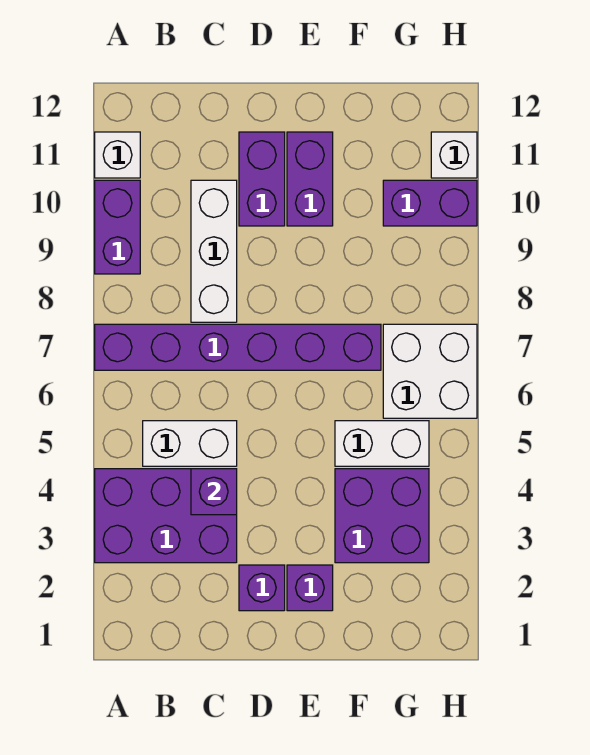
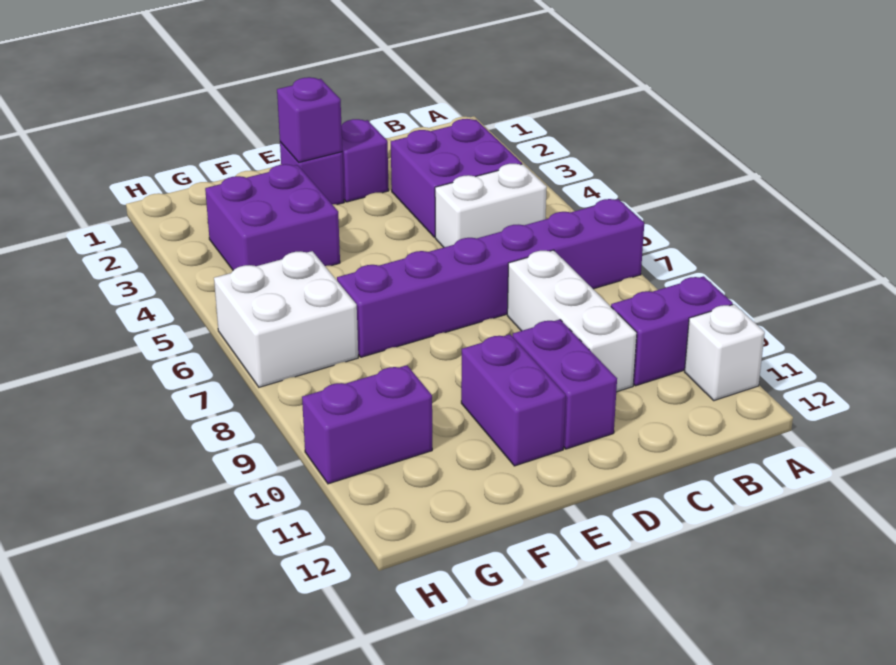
purple brick A3:C4 level 1 -> purple brick B3:C4 level 1
purple brick A9:A10 level 1 -> purple brick A10:B10 level 1
purple brick C4 level 2 -> purple brick E2 level 2
white brick F5:G5 level 1 -> none
white brick H11 level 1 -> none

